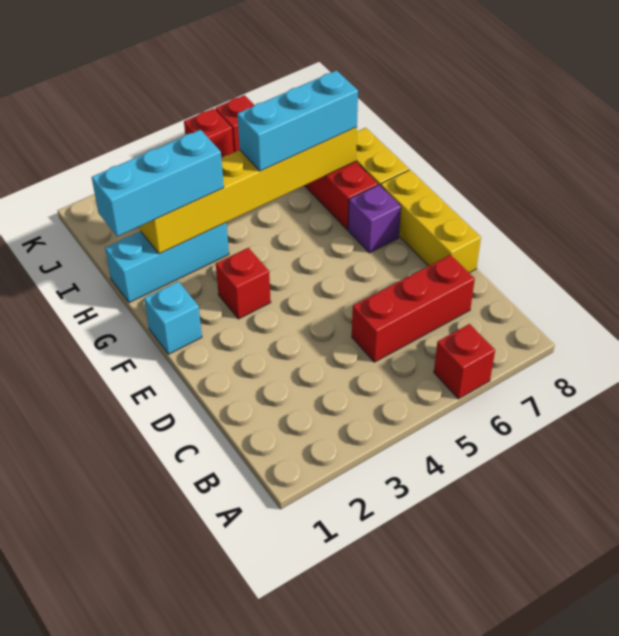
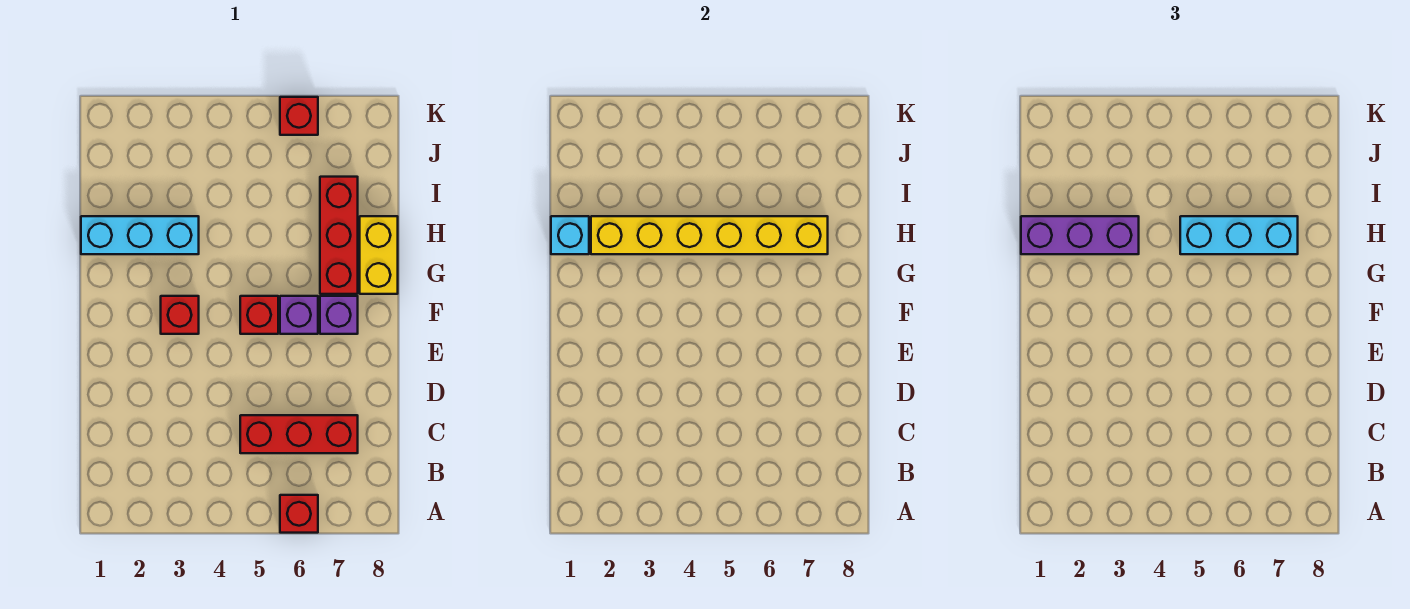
yellow brick D8:F8 level 1 -> none
cyan brick F1 level 1 -> cyan brick H1 level 2
none -> purple brick F6 level 1
cyan brick H1:H3 level 3 -> purple brick H1:H3 level 3
red brick K5 level 1 -> red brick F5 level 1

